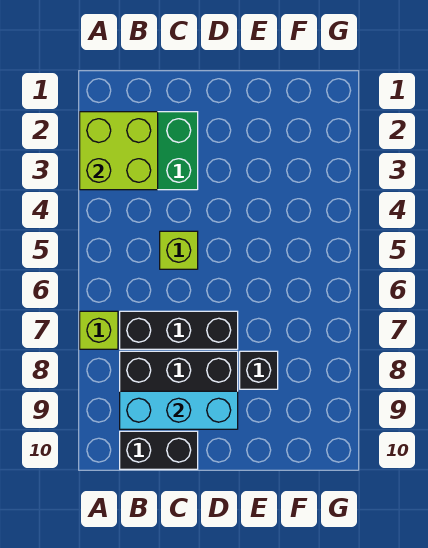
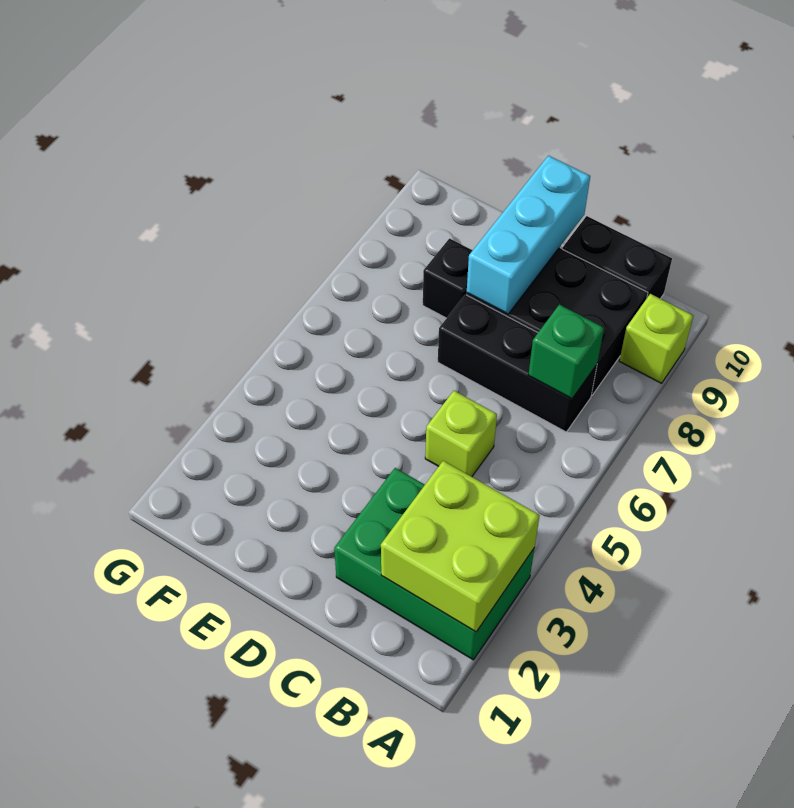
lime brick A7 level 1 -> lime brick A9 level 1
none -> green brick B7 level 2
cyan brick B9:D9 level 2 -> cyan brick D8:D10 level 2

